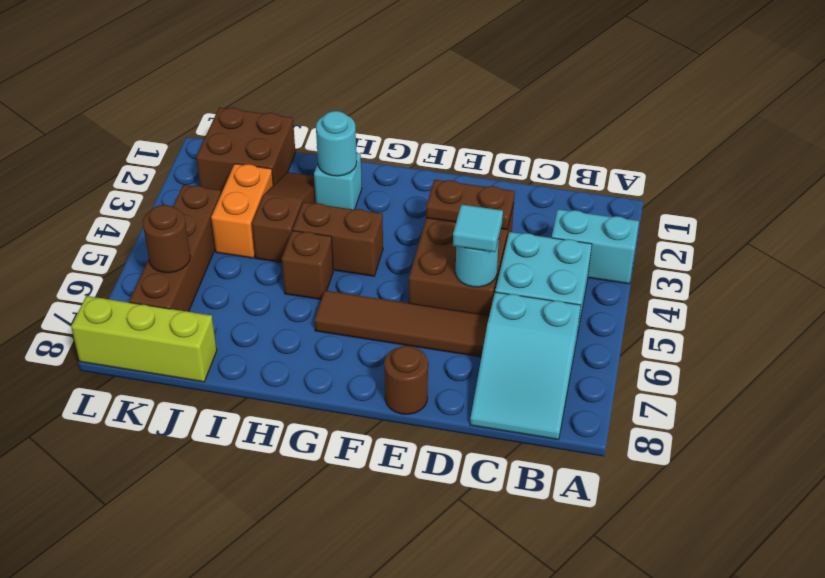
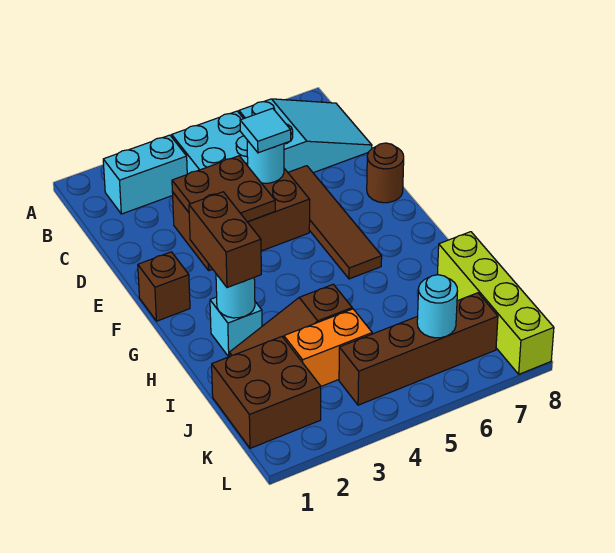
cyan brick A3:B3 level 1 -> cyan brick B2:B3 level 1
brown plate D3:E3 level 2 -> brown plate D3:E4 level 2
brown brick G4:H4 level 1 -> brown brick G2:H2 level 3
brown brick H5 level 1 -> brown brick F1 level 1
lime brick J8:L8 level 1 -> lime brick I8:L8 level 1
brown round brick K6 level 2 -> cyan round brick K6 level 2

